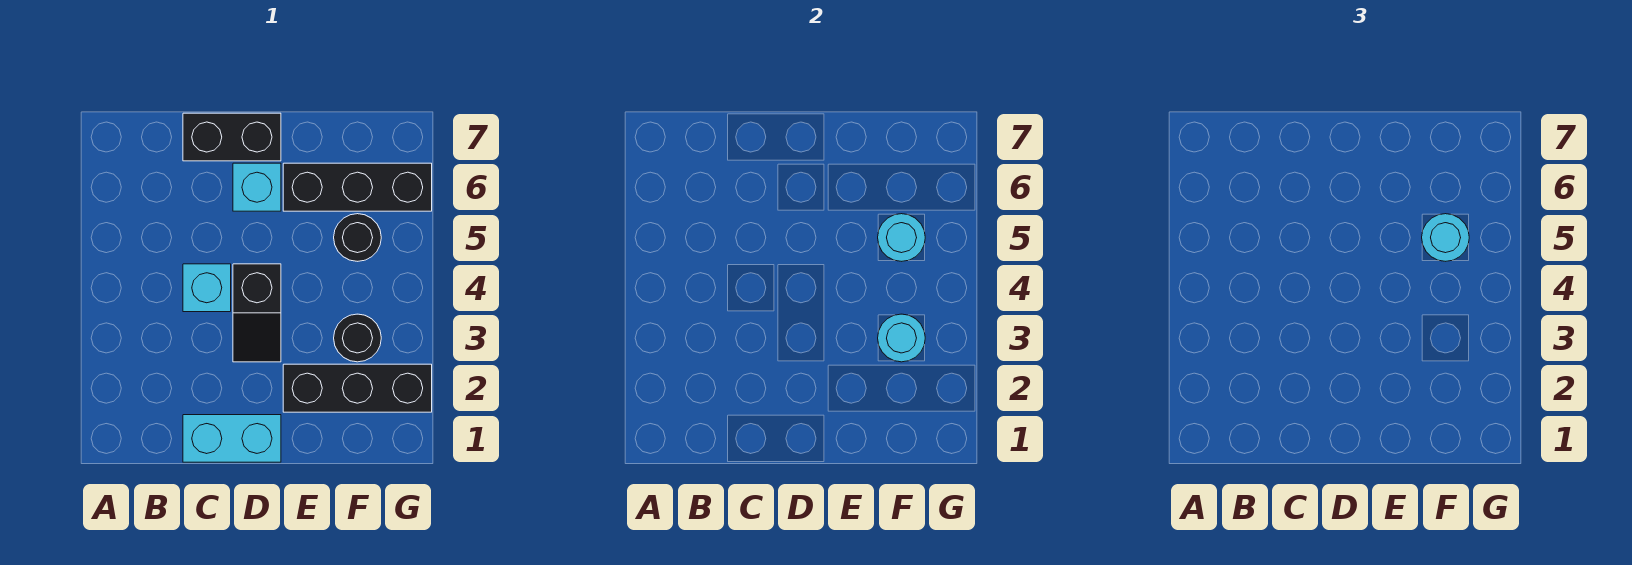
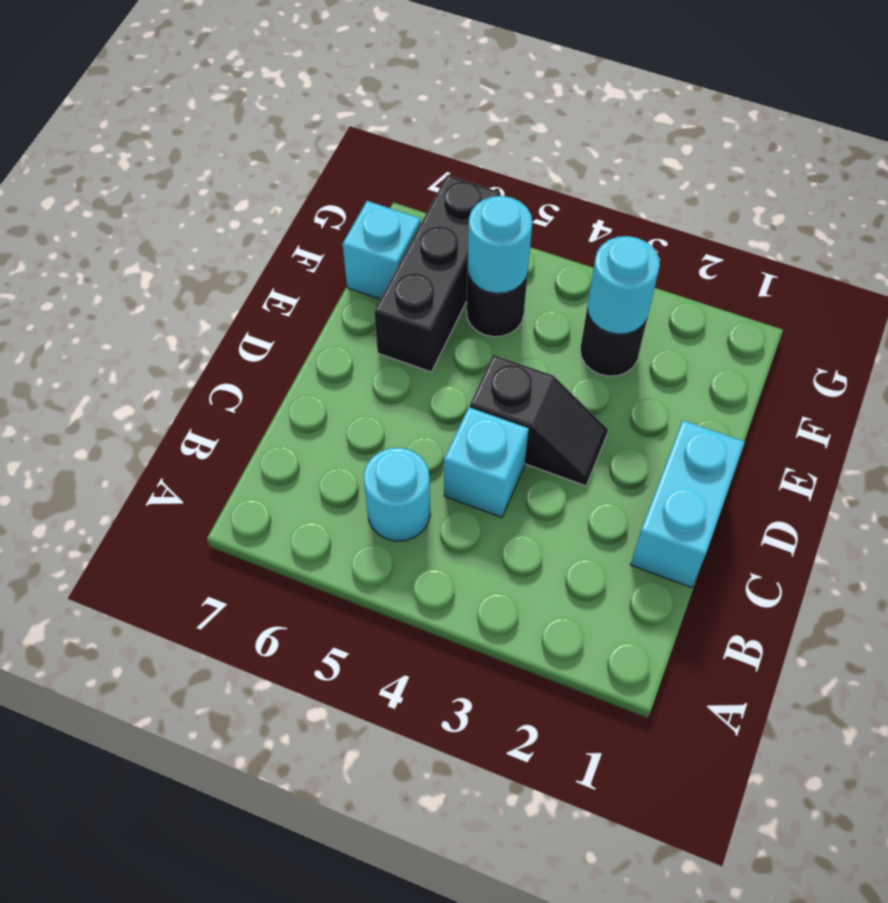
black brick C7:D7 level 1 -> none
cyan brick D6 level 1 -> cyan brick F7 level 1
black brick E2:G2 level 1 -> none
cyan round brick F5 level 3 -> cyan round brick B5 level 1

